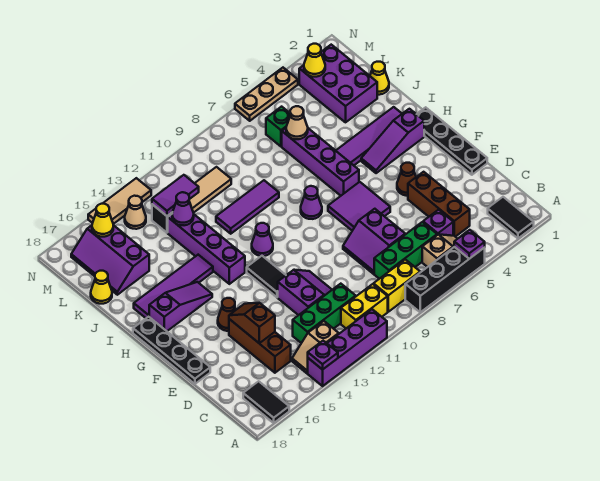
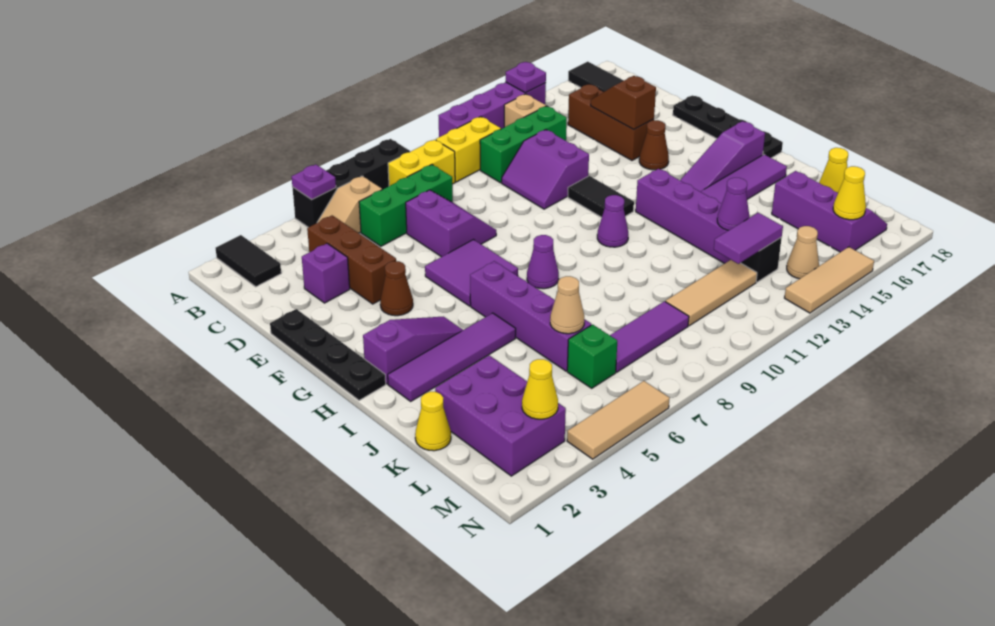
purple brick C5 level 1 -> purple brick D3 level 1
brown slope D15:E15 level 2 top D -> brown slope D15:E15 level 2 top E
purple tile J9:J11 level 1 -> purple tile L7:L9 level 1
tan plate N4:N6 level 1 -> tan tile N4:N6 level 1

